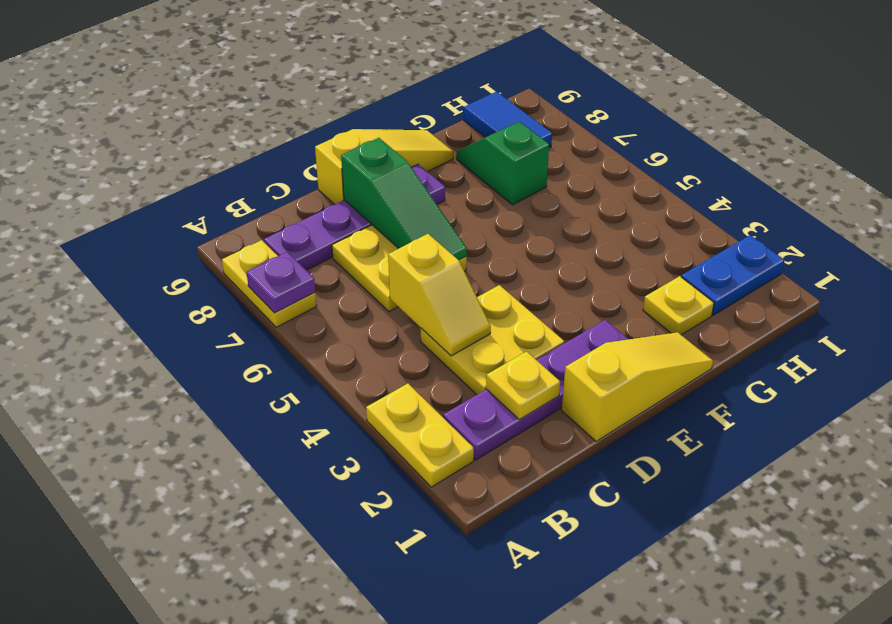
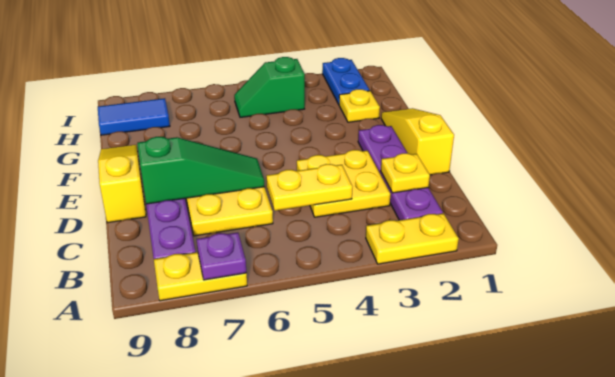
yellow slope C4:C5 level 2 top 5 -> yellow plate C4:C5 level 2
green slope G7:G8 level 1 top 7 -> green slope H4:H5 level 1 top 4

